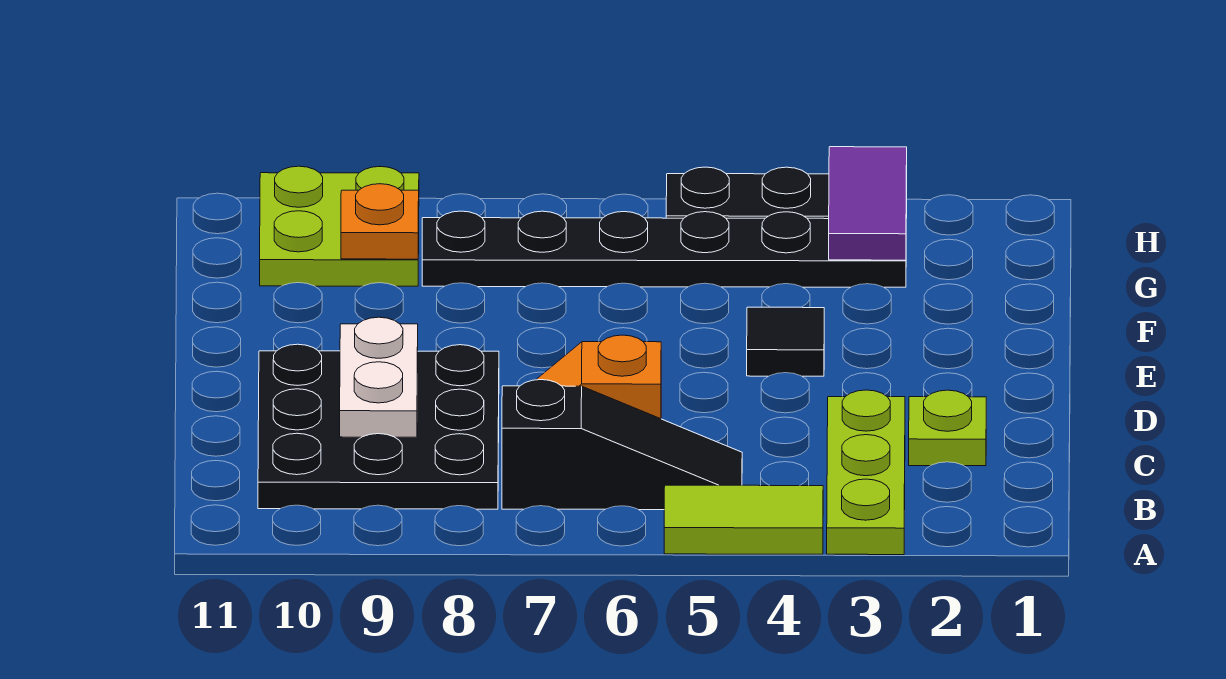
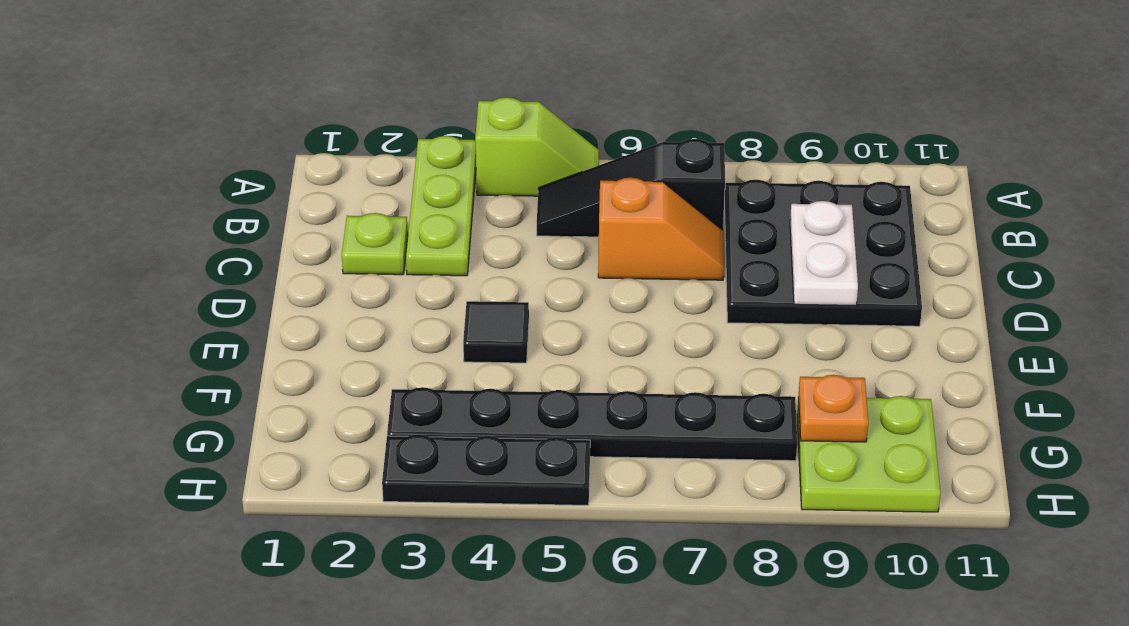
lime tile A4:A5 level 1 -> lime slope A4:A5 level 1 top 4
purple tile G3:H3 level 2 -> none

